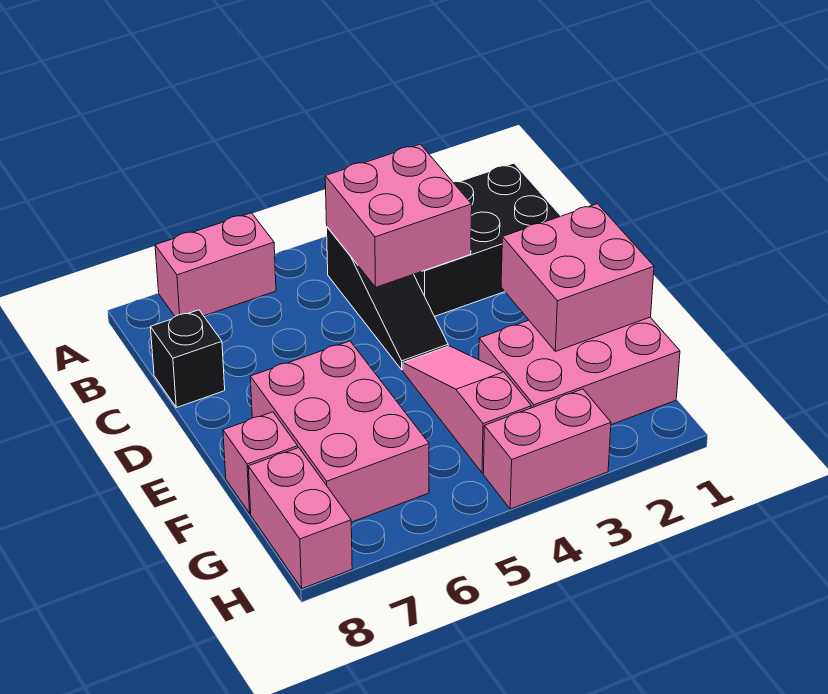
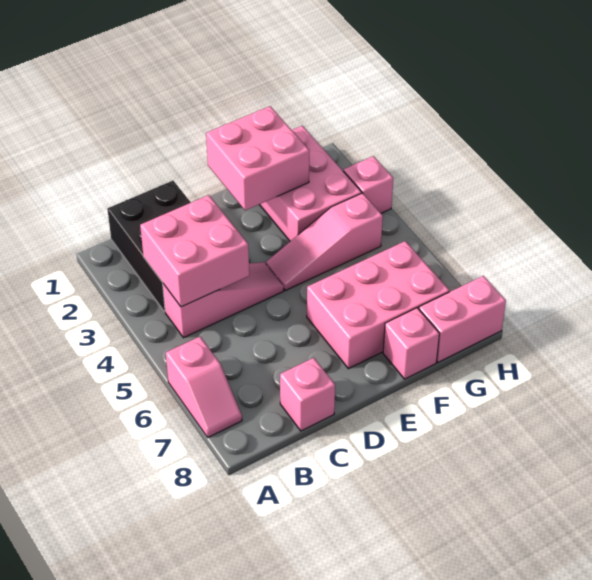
pink brick A6:A7 level 1 -> pink slope A6:A7 level 1 top 6
black slope B4:D4 level 1 top B -> pink slope B4:D4 level 1 top B
black brick C8 level 1 -> pink brick C8 level 1
pink brick H3:H4 level 1 -> pink brick H3 level 1

